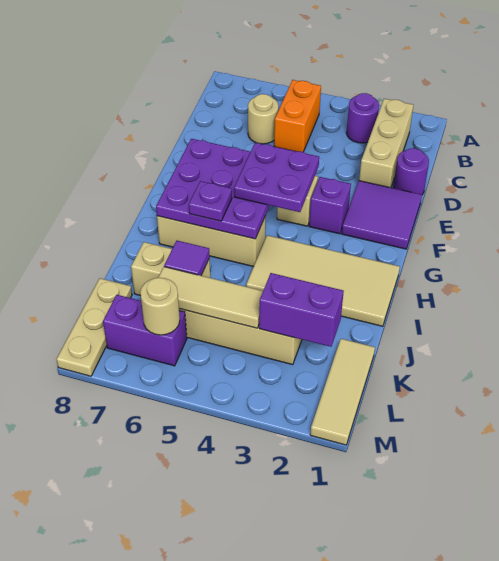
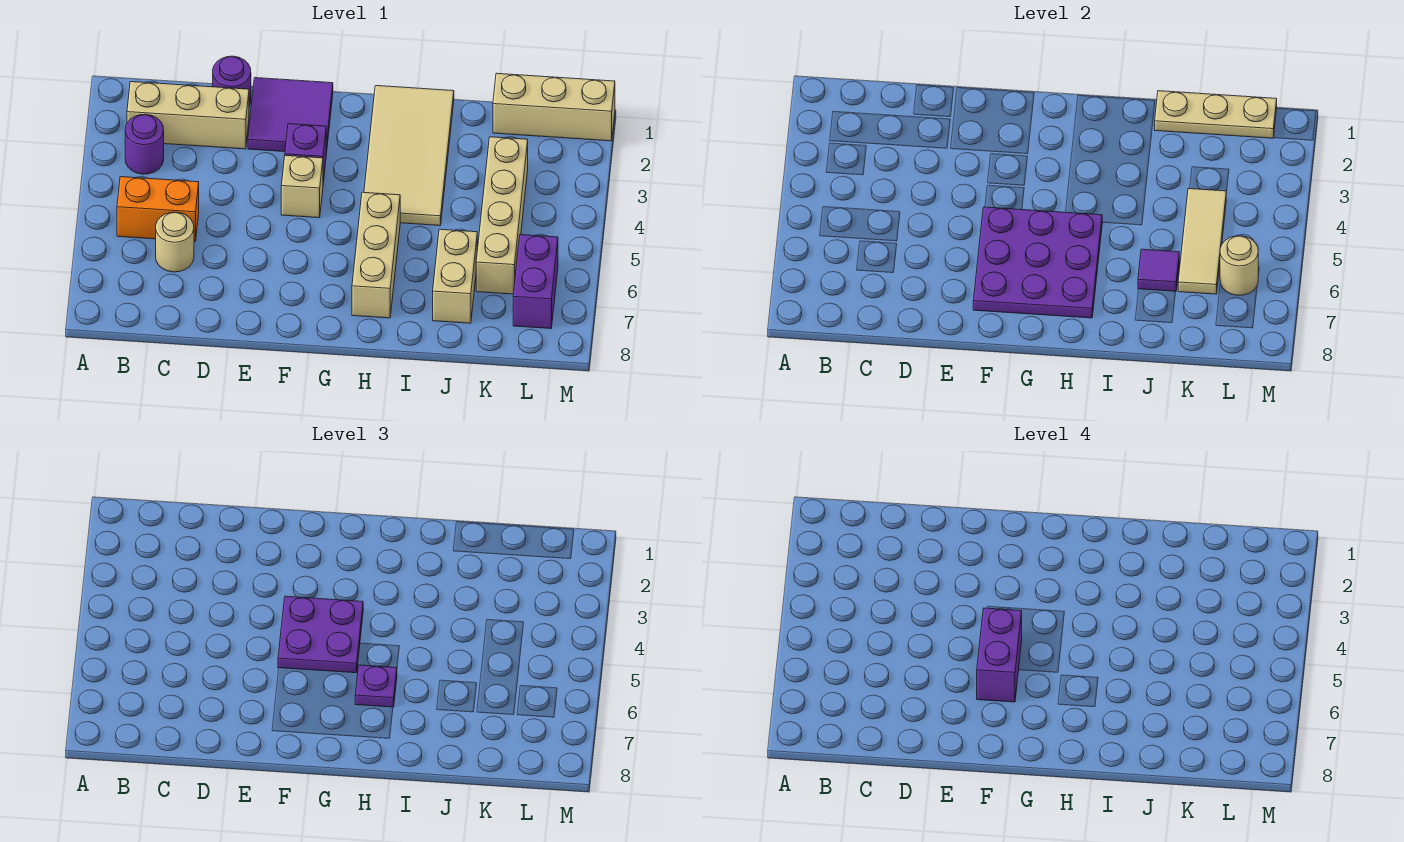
tan tile K1:M1 level 1 -> tan brick K1:M1 level 1
purple brick K2:K3 level 2 -> purple brick F5:F6 level 4
tan plate K8:M8 level 1 -> tan plate J1:L1 level 2

